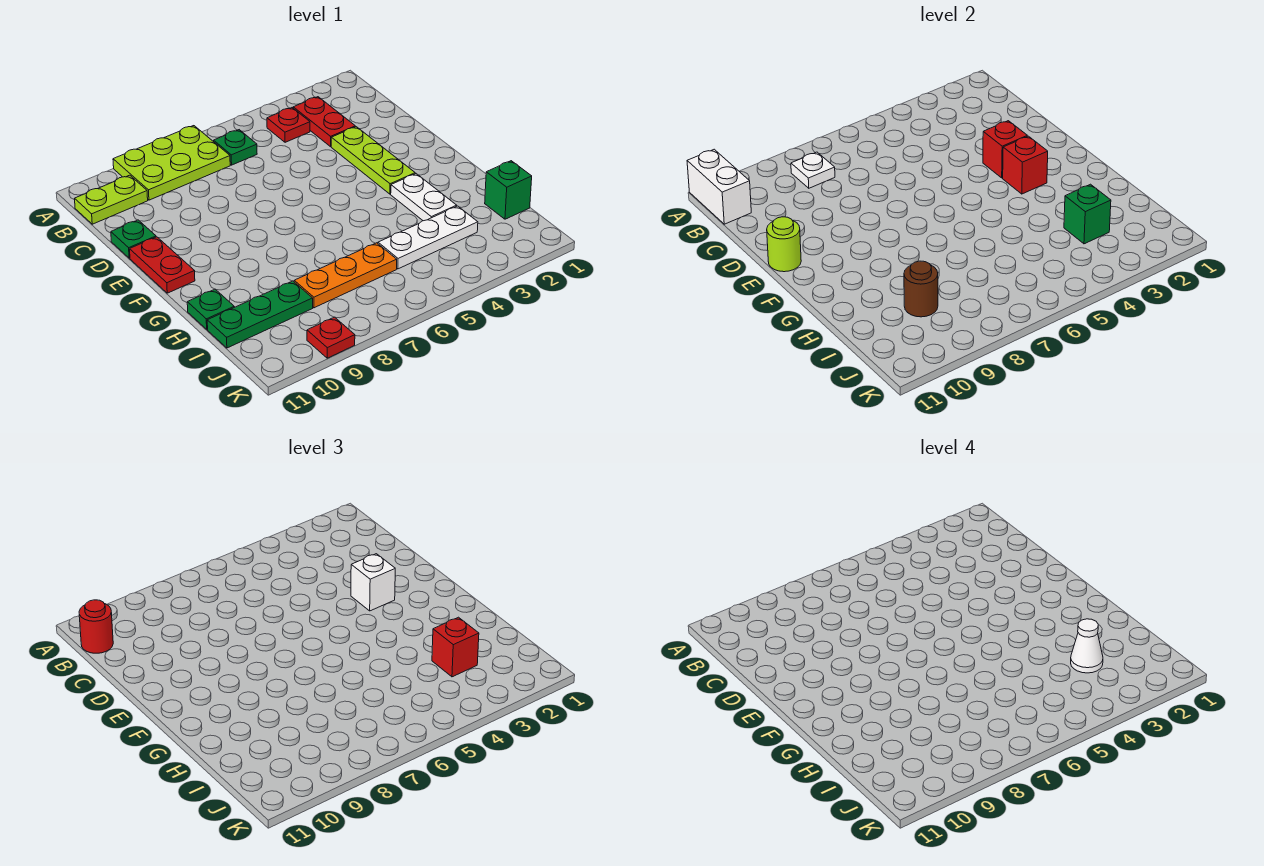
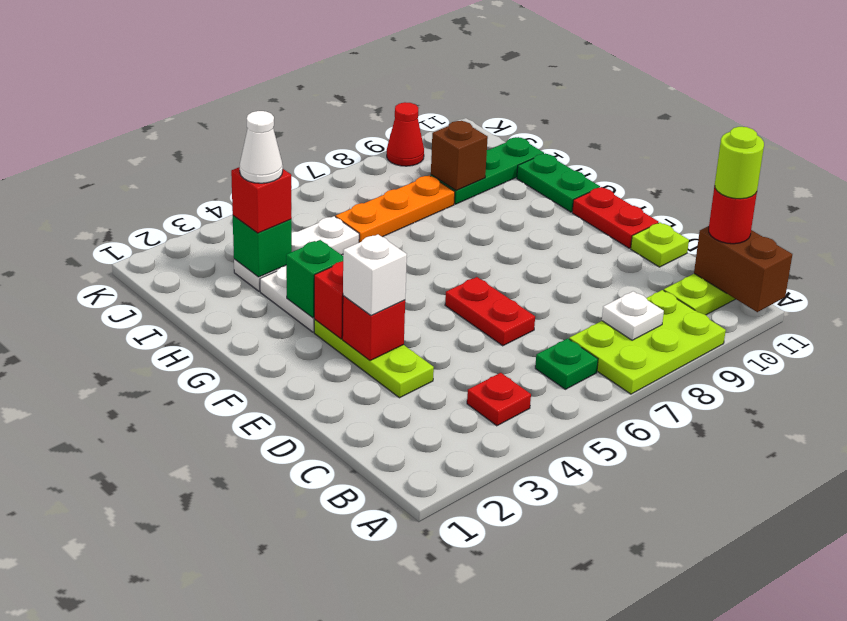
white brick A11:B11 level 2 -> brown brick A11:B11 level 2
red plate B3:C3 level 1 -> red plate D6:E6 level 1
green plate D11 level 1 -> lime plate D11 level 1
lime round brick E11 level 2 -> lime round brick B11 level 4
green plate H11 level 1 -> green plate G11:H11 level 1
green brick I1 level 1 -> green brick G3 level 2
brown round brick I9 level 2 -> brown brick I9 level 2
red plate K9 level 1 -> red cone K9 level 1

